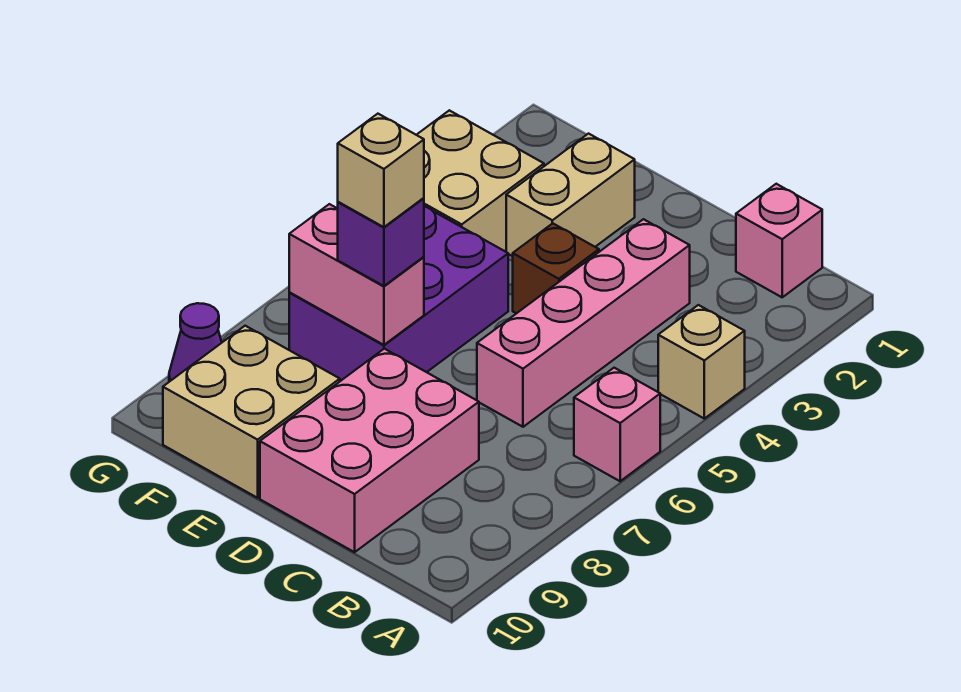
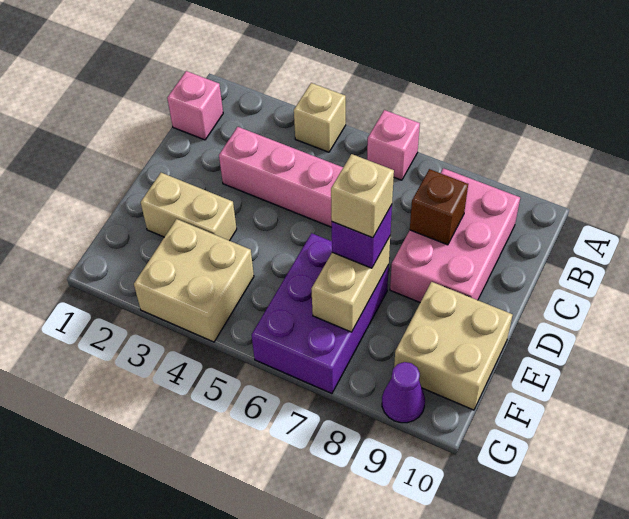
pink brick C8:D10 level 1 -> pink brick B8:D9 level 1
brown brick D4 level 1 -> brown brick C8 level 2
purple brick E5:F7 level 1 -> purple brick E6:G7 level 1
pink brick E7:F7 level 2 -> tan brick E7:F7 level 2

